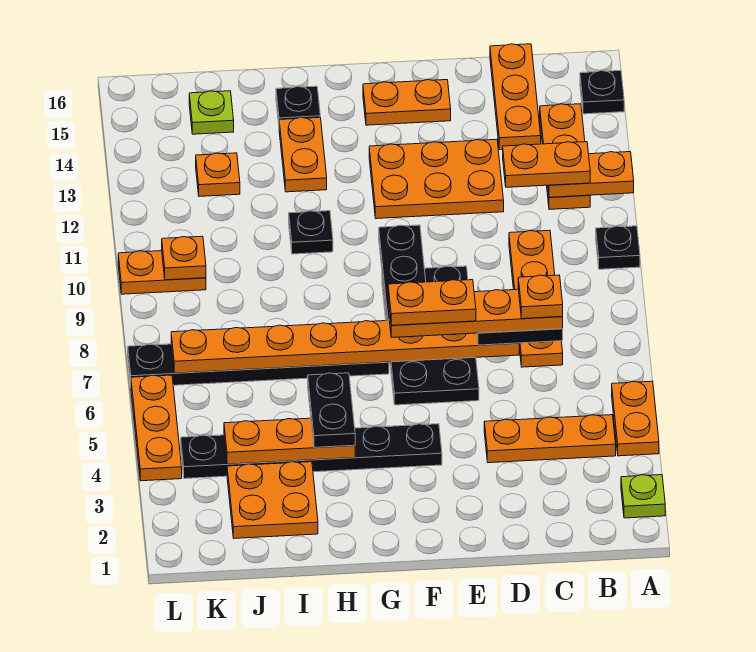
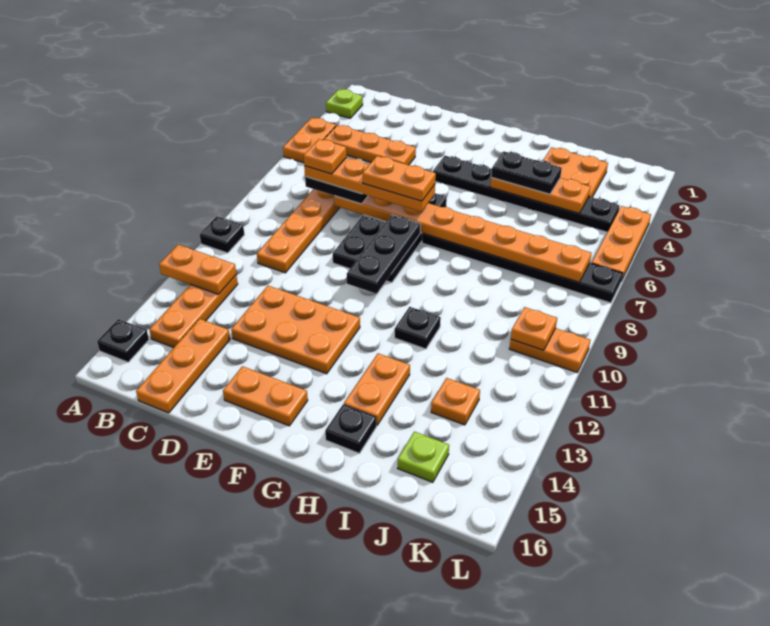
orange plate B12:C12 level 3 -> none
black plate H4:H5 level 3 -> black plate H4:I4 level 3

